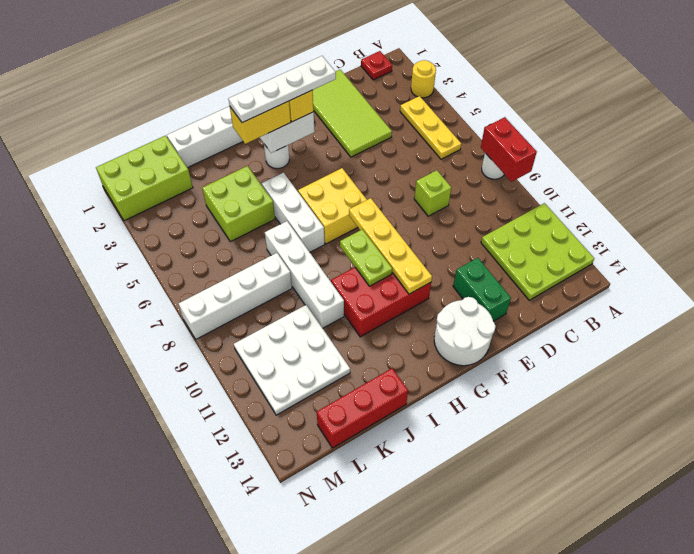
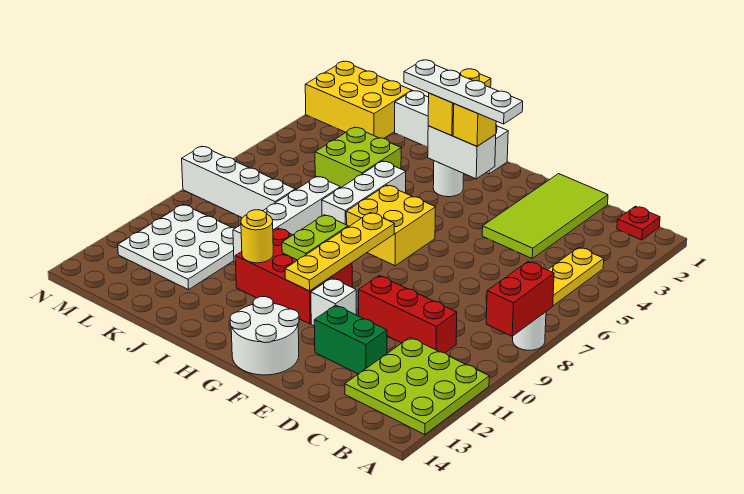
yellow round brick A3 level 1 -> yellow round brick I11 level 2
lime brick D8 level 1 -> none
green brick E12:E13 level 1 -> green brick D12:E12 level 1
none -> white brick F11 level 1
yellow brick H3:I3 level 3 -> yellow brick H2:H3 level 3
red brick J14:L14 level 1 -> red brick C10:E10 level 1
lime brick L1:N2 level 1 -> yellow brick L1:N2 level 1

